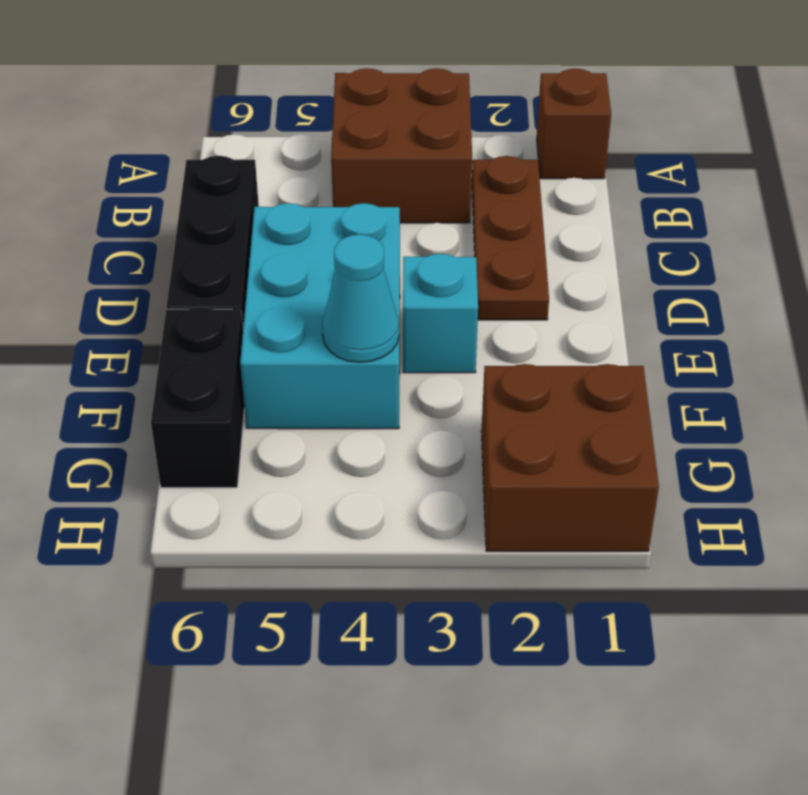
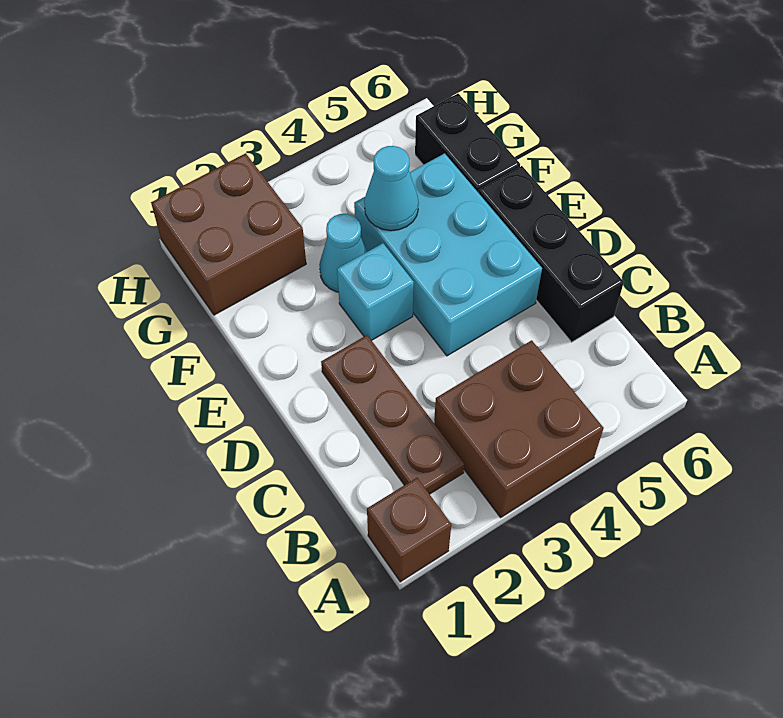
none -> cyan cone F3 level 1

